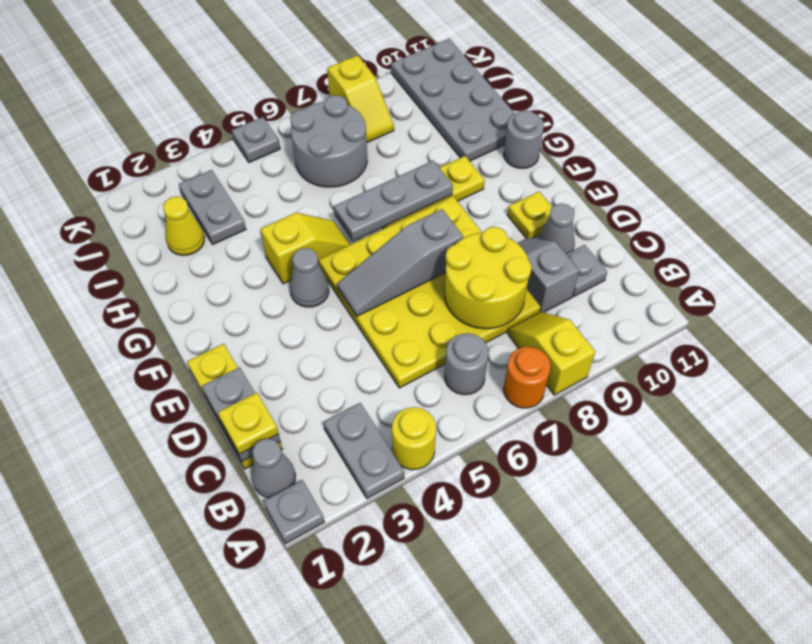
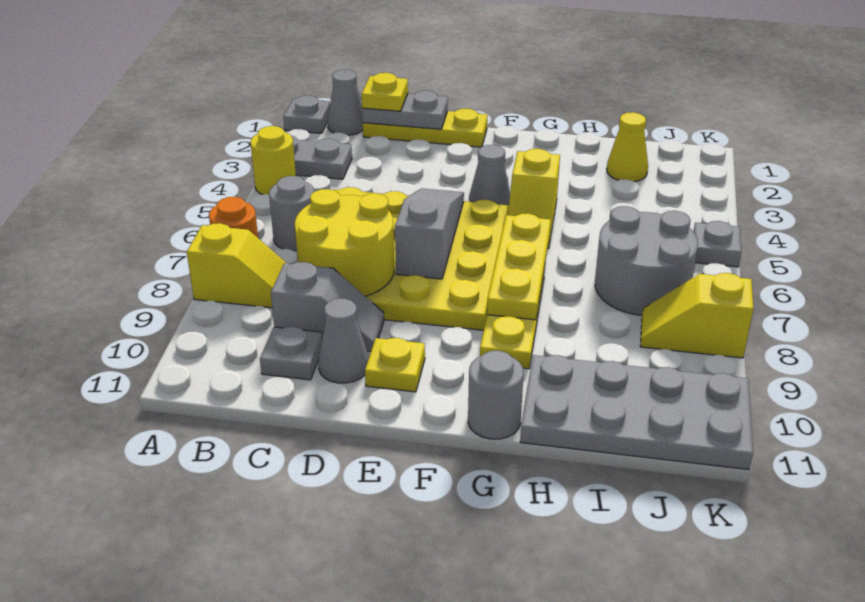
grey plate G6:G8 level 2 -> yellow plate G6:G8 level 2
grey plate I3:J3 level 1 -> none

